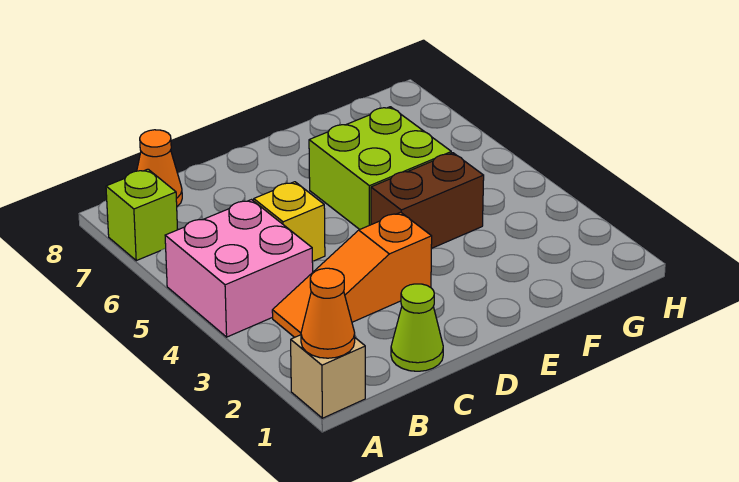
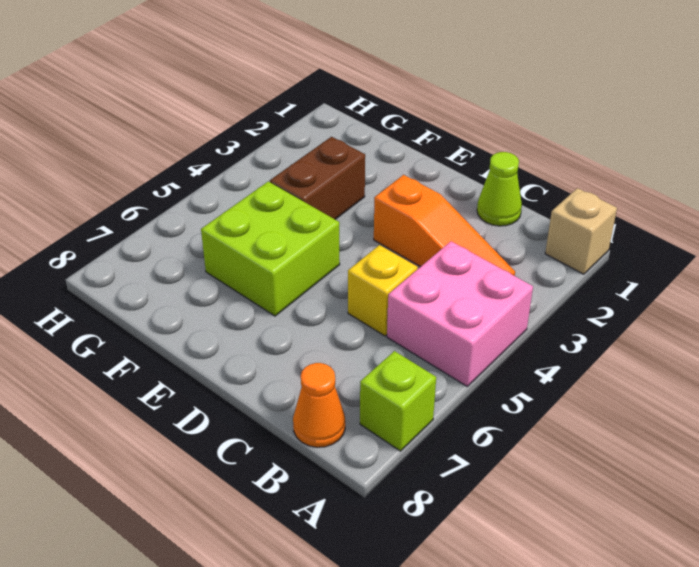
orange cone A1 level 2 -> none
brown brick E4:F4 level 1 -> brown brick F3:F4 level 1

